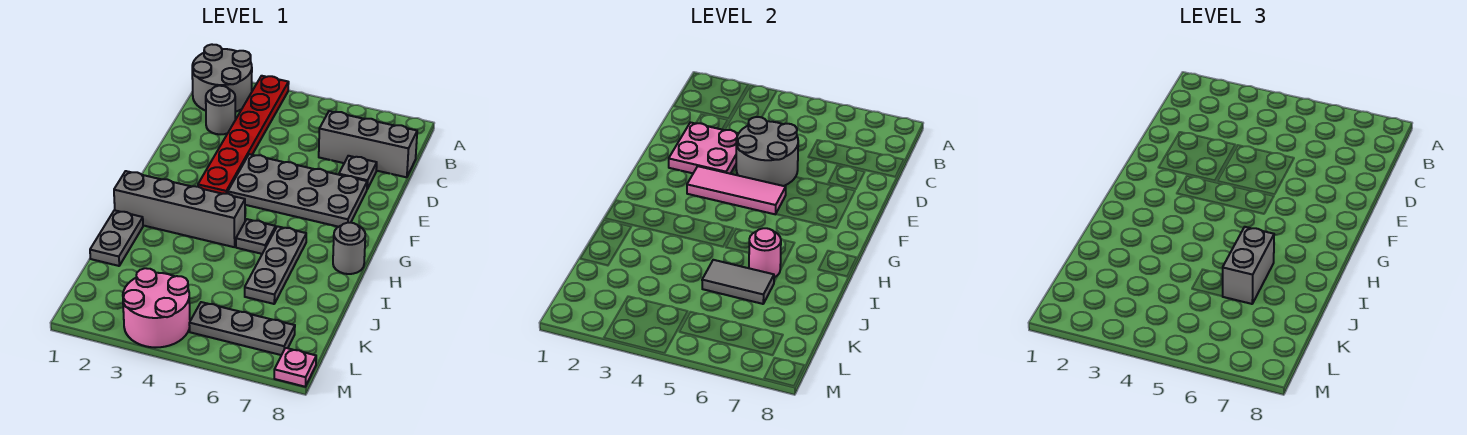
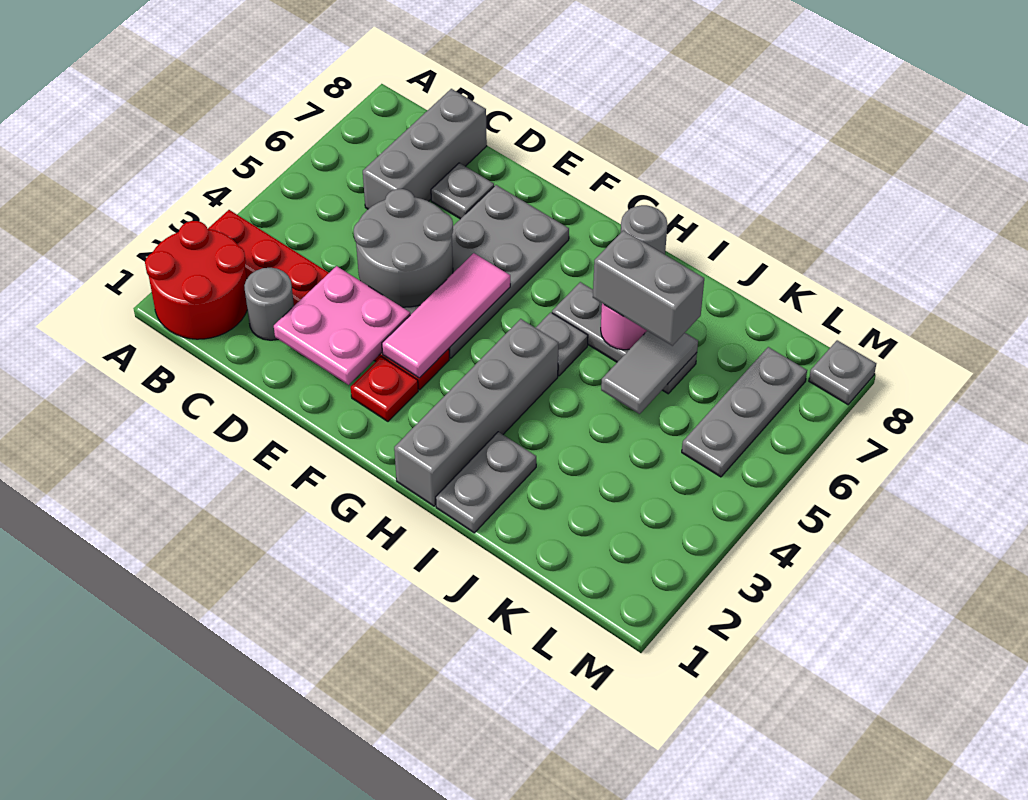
grey round brick A1:B2 level 1 -> red round brick A1:B2 level 1
none -> red plate F2 level 1
grey plate I1:J1 level 1 -> grey plate I1:I2 level 1
pink round brick L3:M4 level 1 -> none
pink plate M8 level 1 -> grey plate M8 level 1

